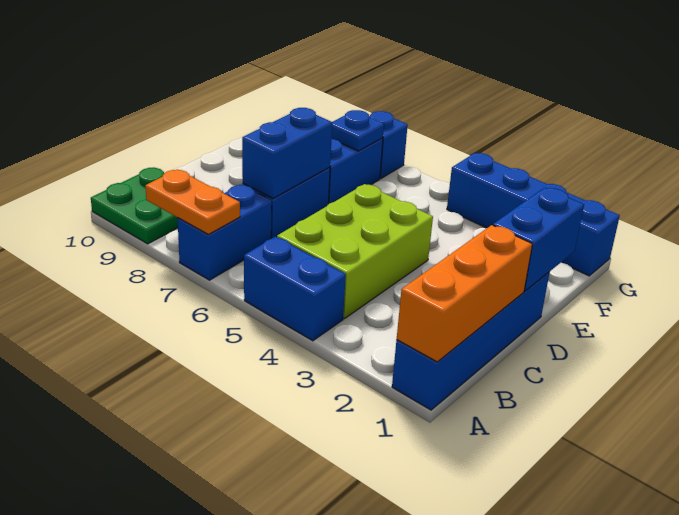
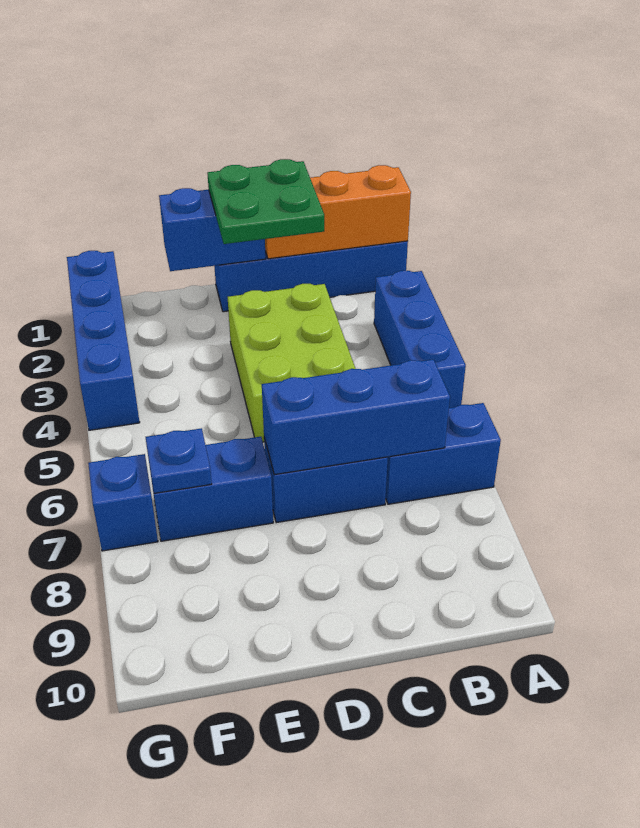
blue brick A4:A5 level 1 -> blue brick A3:A5 level 1
orange plate A7:A8 level 2 -> none
green plate A9:B10 level 1 -> green plate C1:D2 level 3
lime brick B4:D5 level 1 -> lime brick C3:D5 level 1
blue brick C7:D7 level 2 -> blue brick B7:D7 level 2

